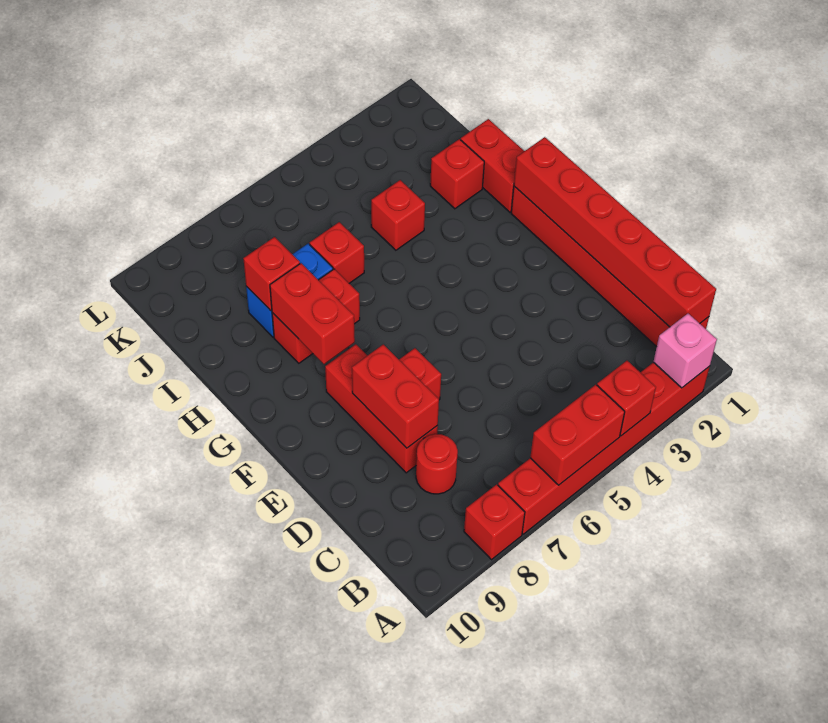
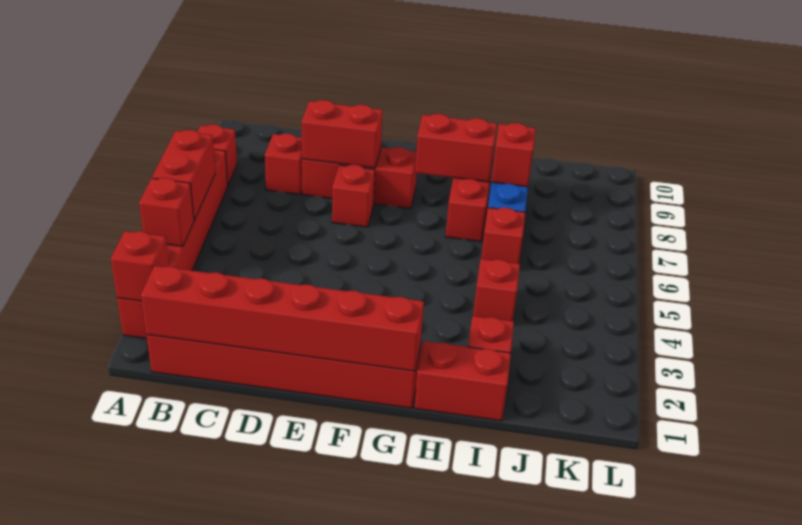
pink brick A2 level 2 -> red brick A2 level 2
red round brick C8 level 1 -> red brick C8 level 1

